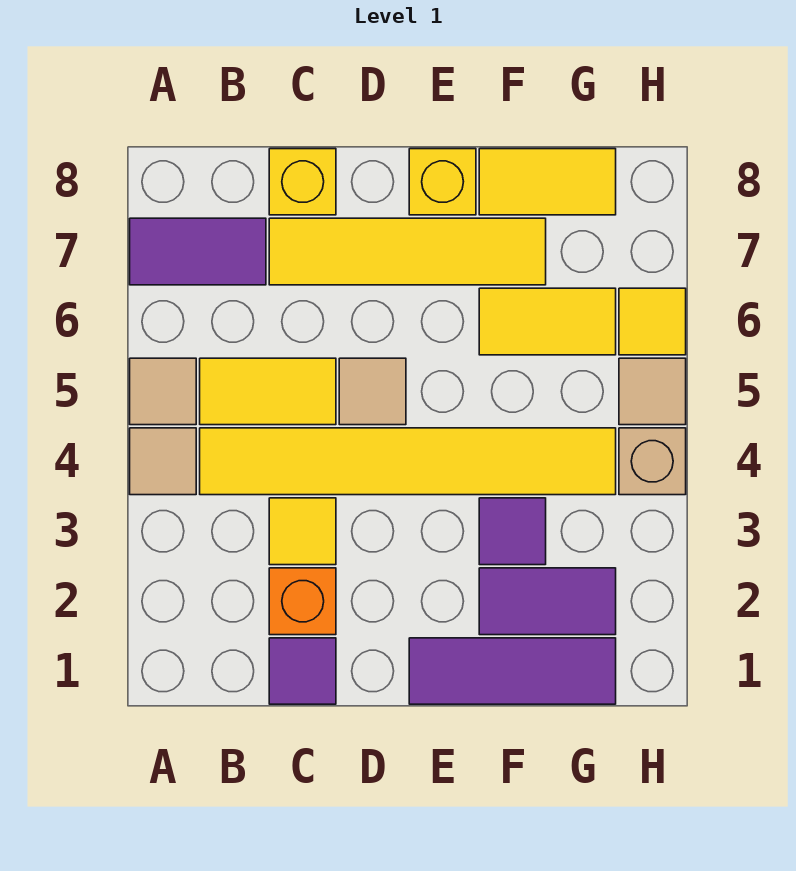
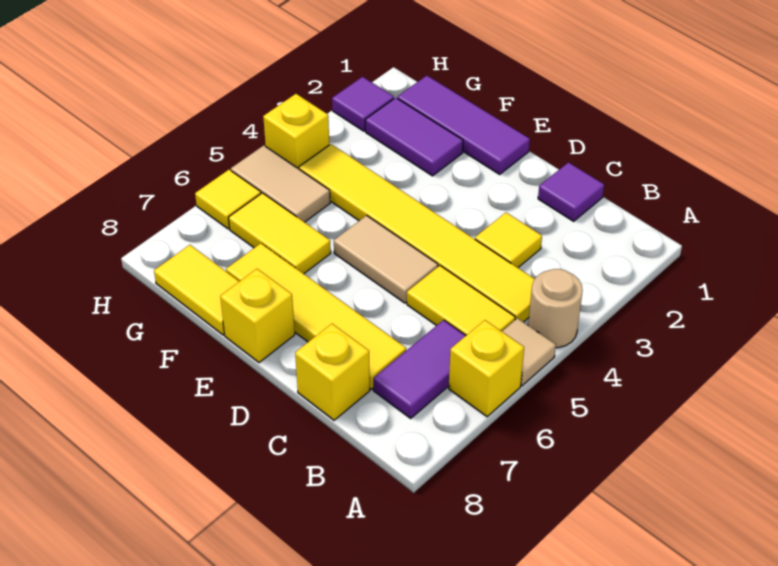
tan tile A4 level 1 -> tan round brick A4 level 1
none -> yellow brick A6 level 1
purple tile A7:B7 level 1 -> purple tile B6:B7 level 1
orange brick C2 level 1 -> none
tan tile D5 level 1 -> tan tile D5:E5 level 1
purple tile F3 level 1 -> purple tile H2 level 1
tan brick H4 level 1 -> yellow brick H4 level 1
tan tile H5 level 1 -> tan tile G5:H5 level 1

